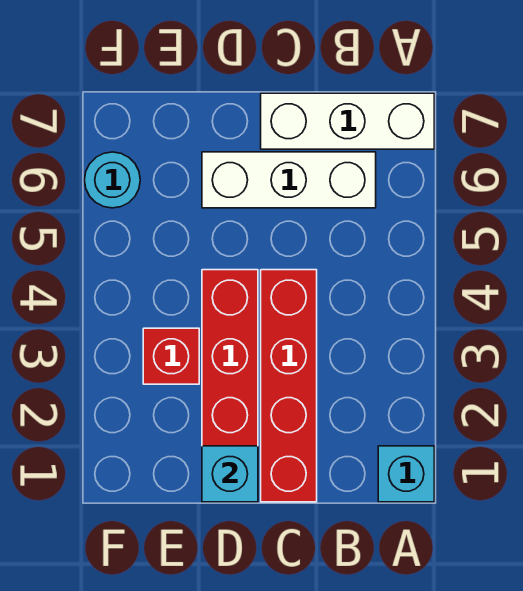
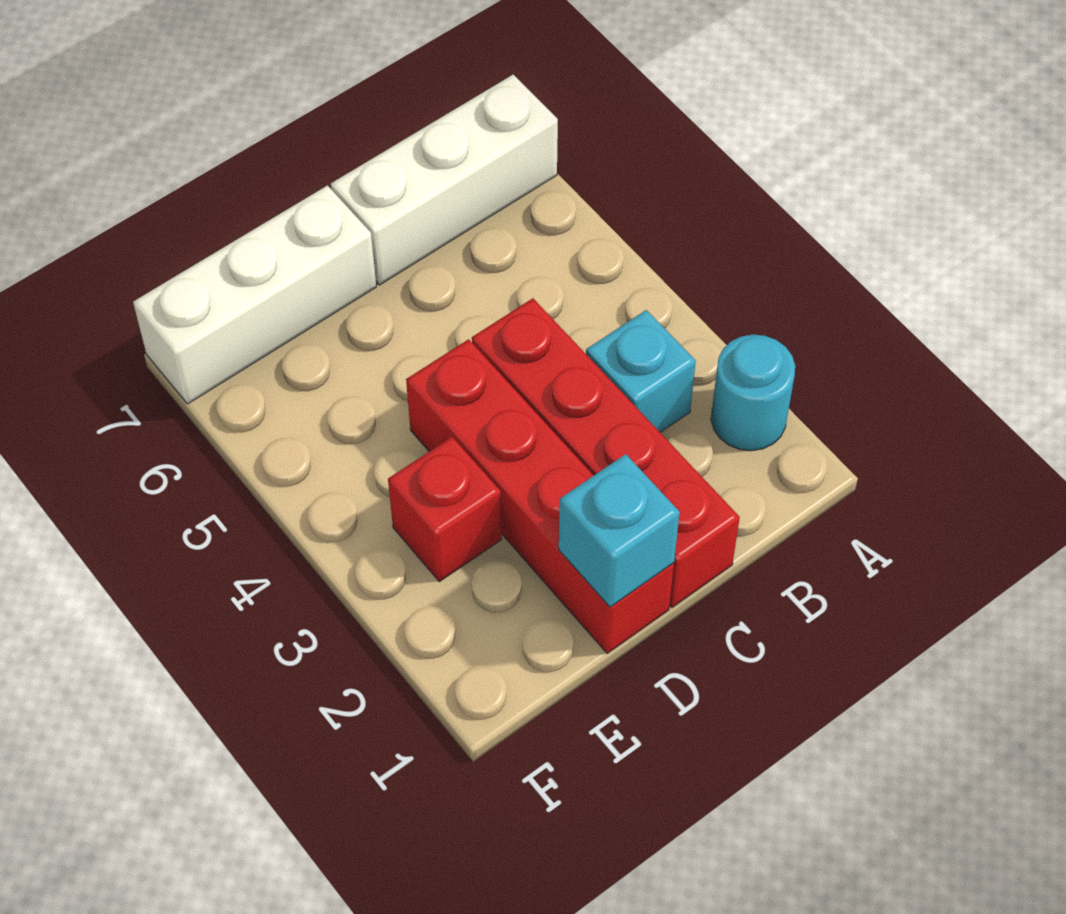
cyan brick A1 level 1 -> cyan brick B3 level 1
white brick B6:D6 level 1 -> white brick D7:F7 level 1
cyan round brick F6 level 1 -> cyan round brick A2 level 1

